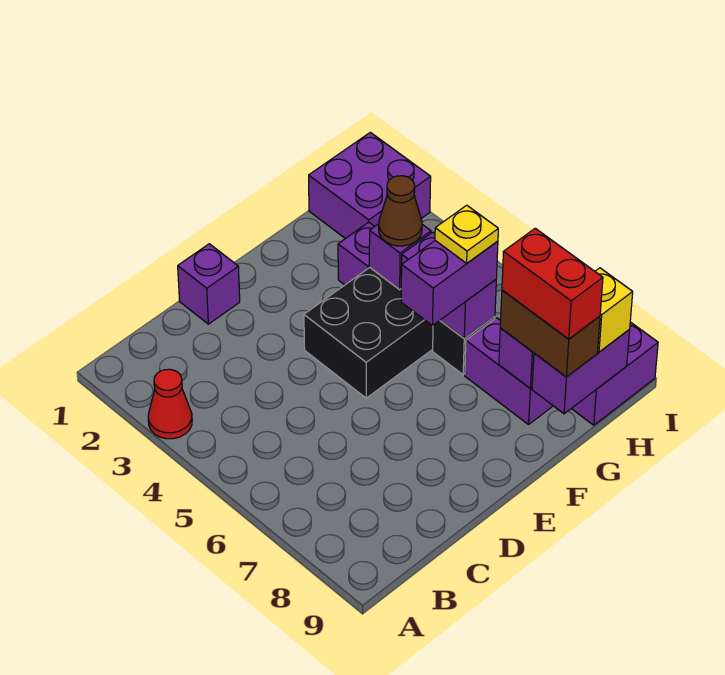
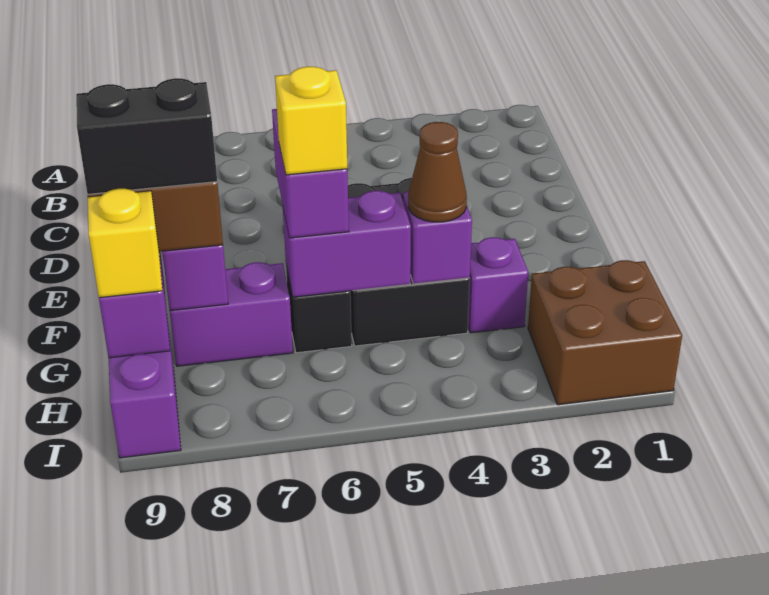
red cone A3 level 1 -> none
purple brick D1 level 1 -> none
yellow plate G6 level 4 -> yellow brick G6 level 4
red brick G8:G9 level 4 -> black brick G8:G9 level 4
purple brick H1:I2 level 1 -> brown brick H1:I2 level 1

